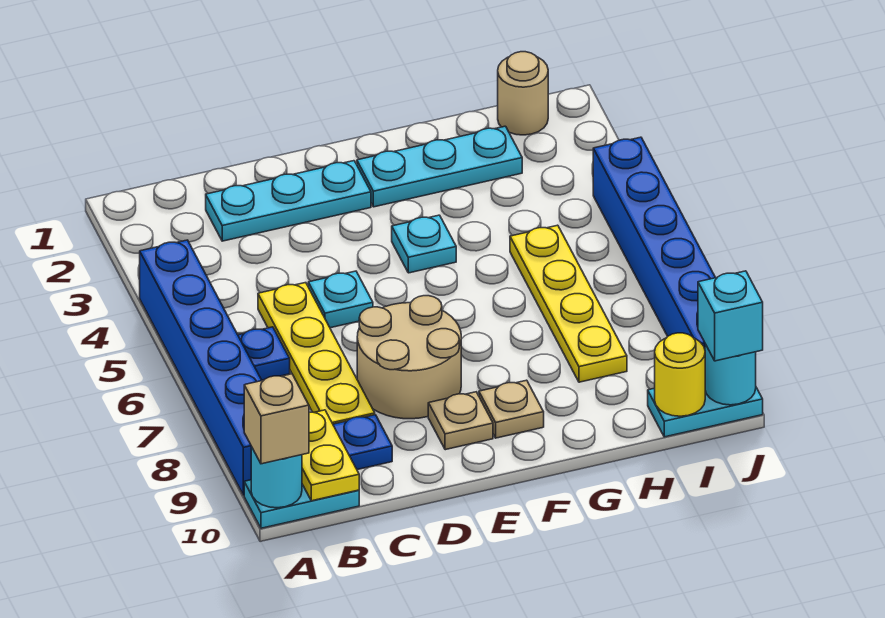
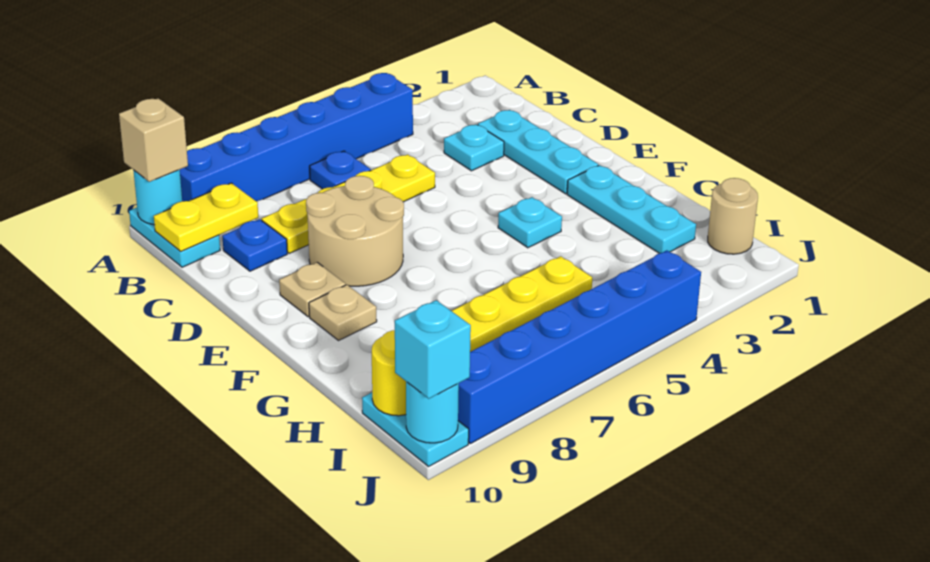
cyan plate D5 level 1 -> cyan plate C3 level 1

